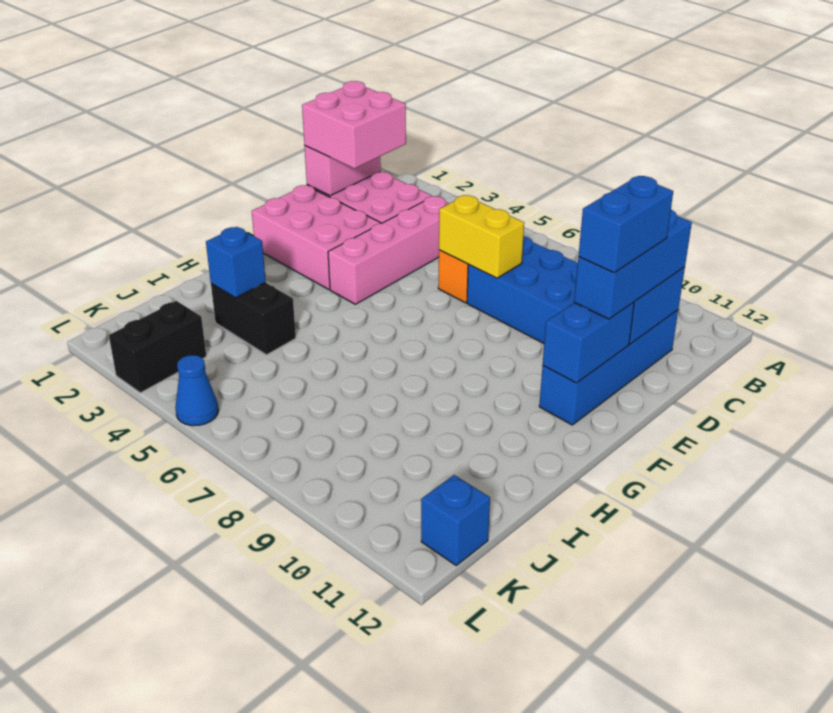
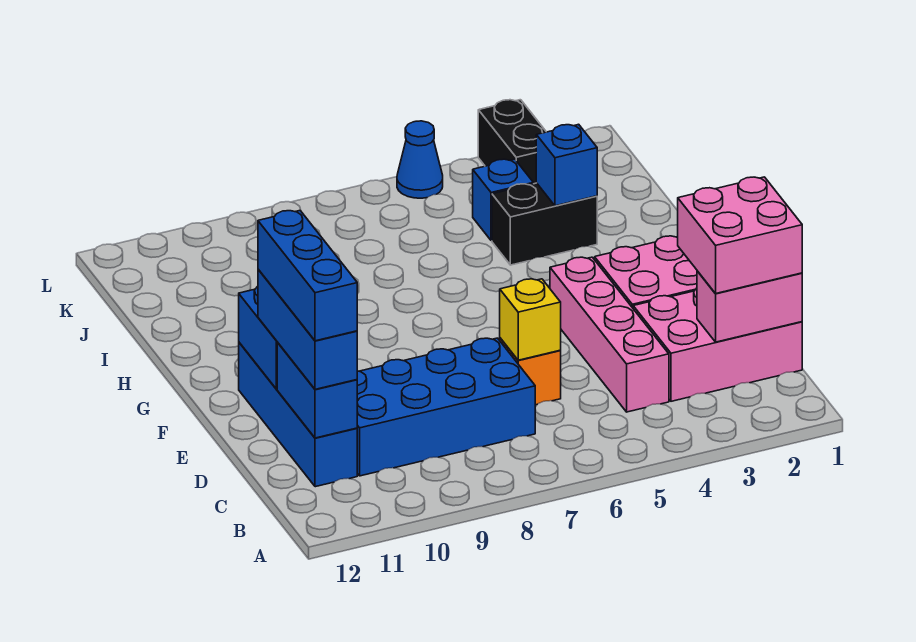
pink brick C1:D1 level 2 -> pink brick C1:C2 level 2
yellow brick D6:D7 level 2 -> yellow brick D6 level 2
blue brick D11:E11 level 4 -> blue brick C11:E11 level 4
blue brick K12 level 1 -> blue brick J4 level 1

